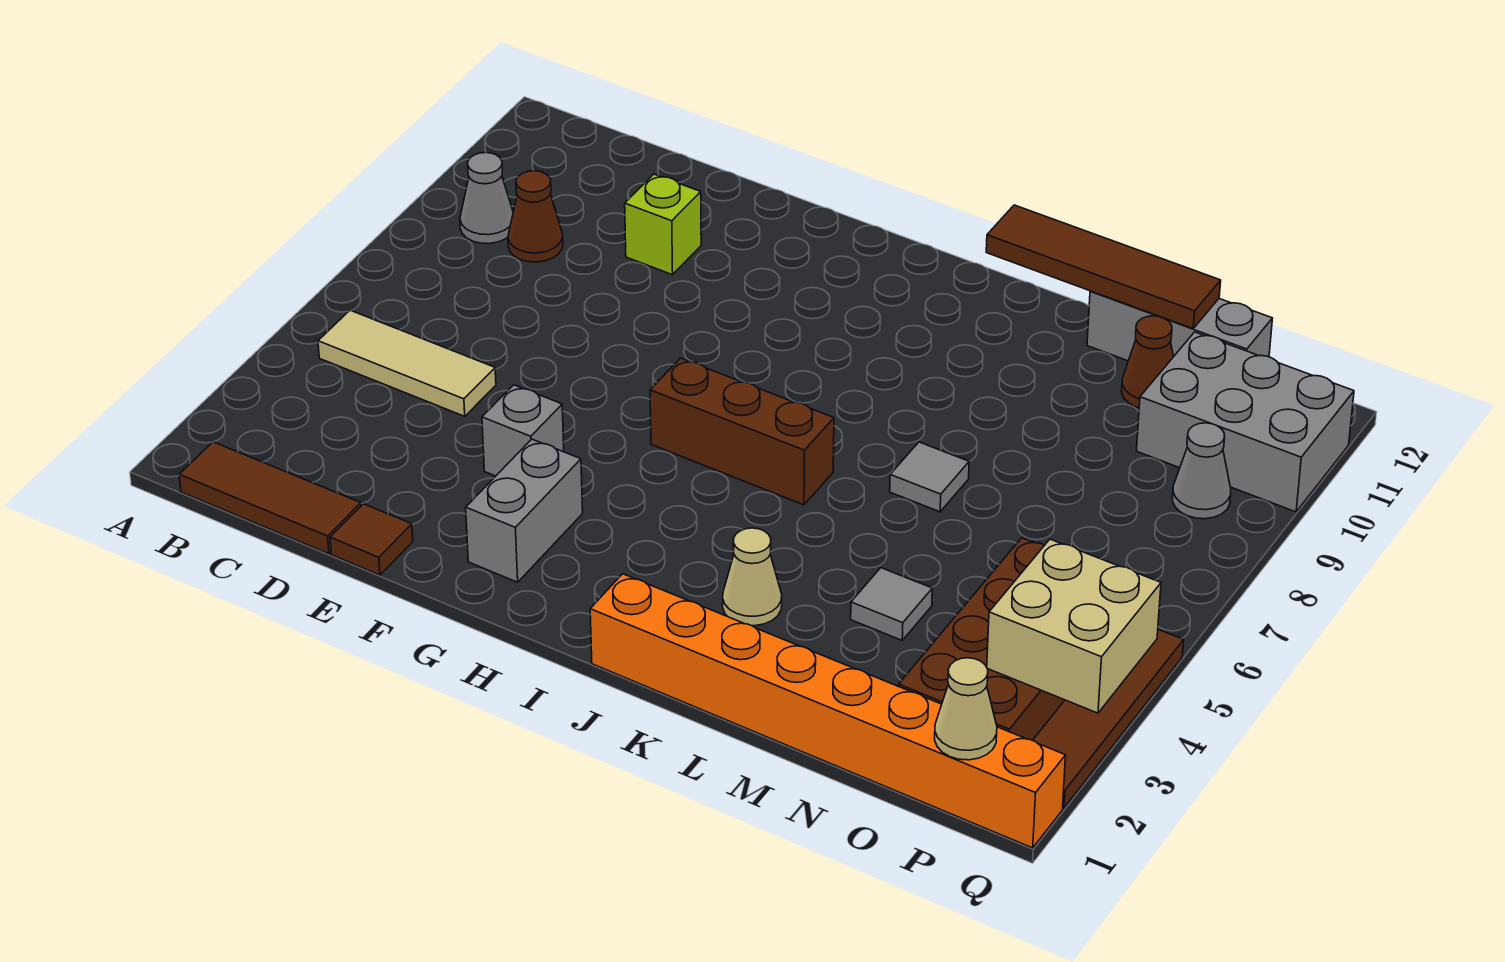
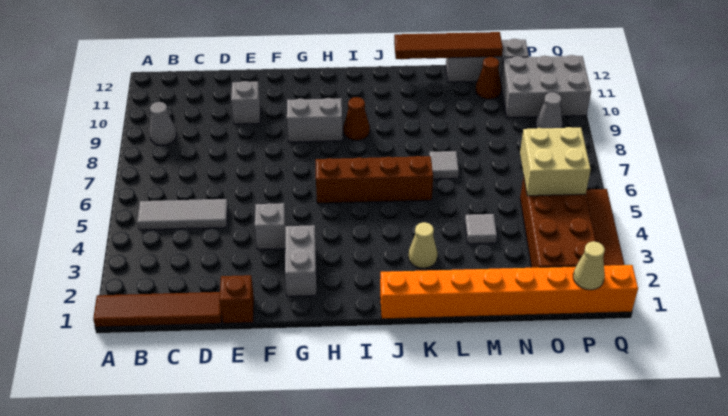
brown tile B1:D1 level 1 -> brown tile A1:D1 level 1
tan tile B5:D5 level 1 -> grey tile B5:D5 level 1
brown cone C9 level 1 -> brown cone I9 level 1
brown tile E1 level 1 -> brown brick E1 level 1
lime brick E10 level 1 -> grey brick E10 level 1
none -> grey brick G9:H9 level 1
brown brick H6:J6 level 1 -> brown brick H6:K6 level 1
tan brick P3:Q4 level 2 -> tan brick O5:P6 level 2

